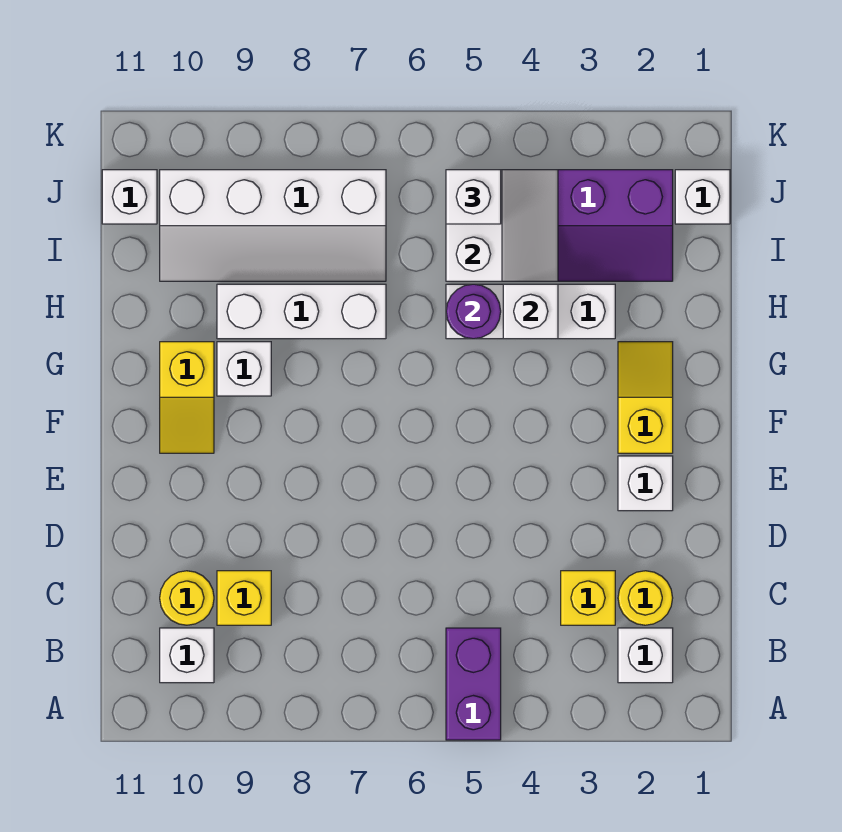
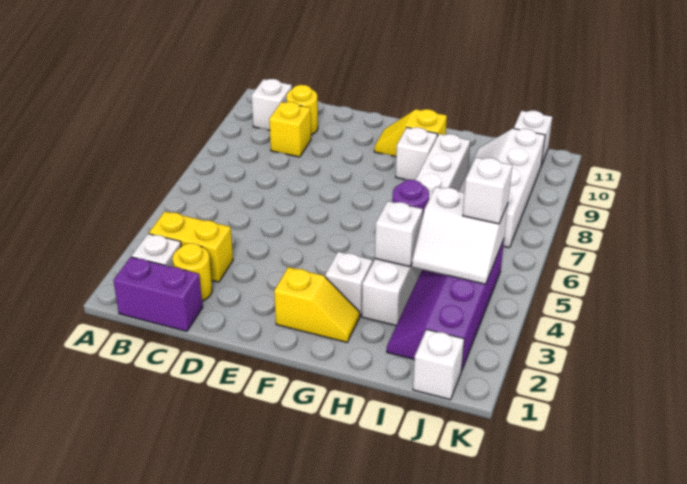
purple brick A5:B5 level 1 -> purple brick B1:C1 level 1
yellow brick C3 level 1 -> yellow brick B3:C3 level 1
white brick E2 level 1 -> white brick G3 level 1

